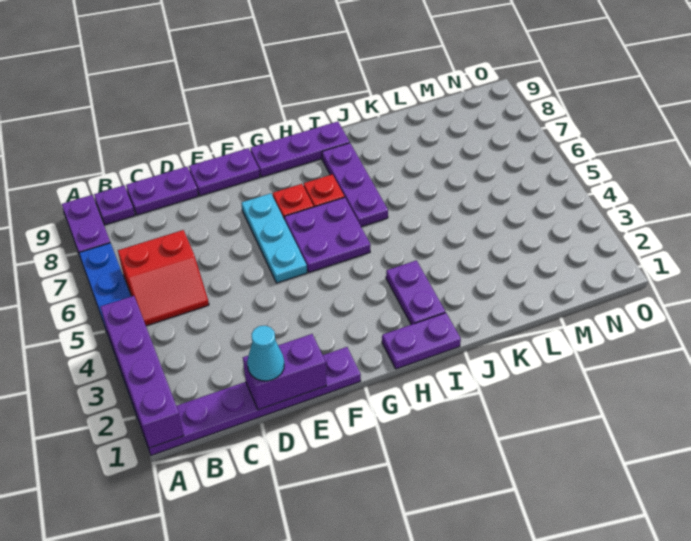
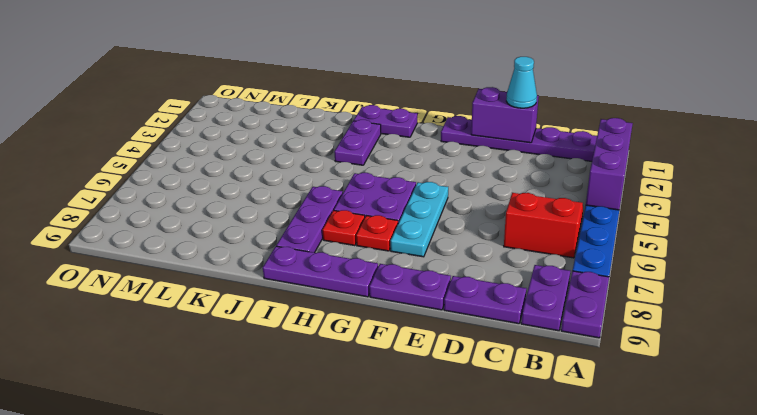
purple brick A1:A4 level 2 -> purple brick A2:A4 level 2
purple plate B9 level 1 -> purple plate B8:B9 level 1

